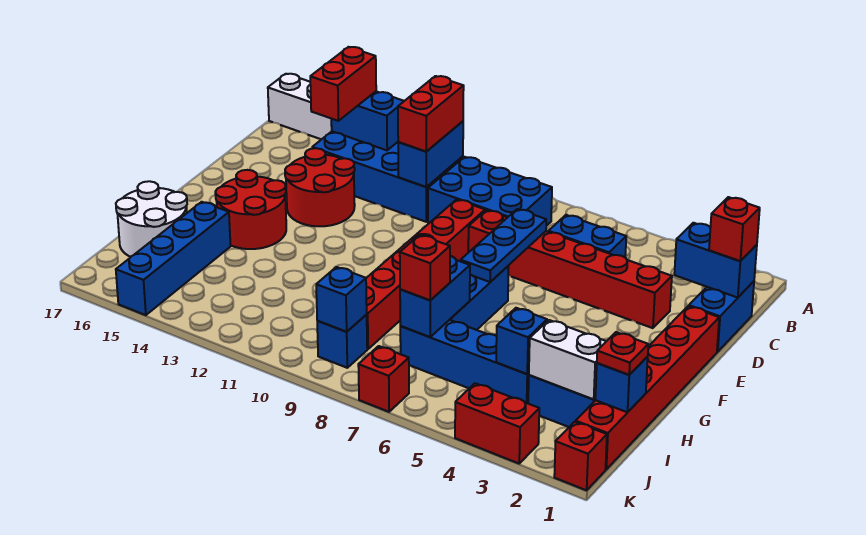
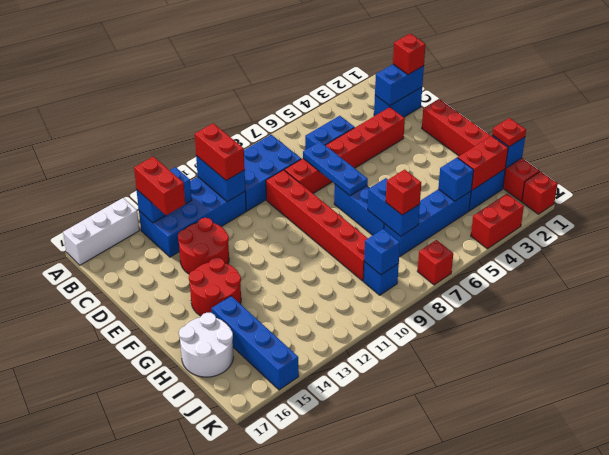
blue brick C1:D1 level 1 -> blue brick C1:C2 level 1
white brick I2:I3 level 2 -> red brick I2:I3 level 2

